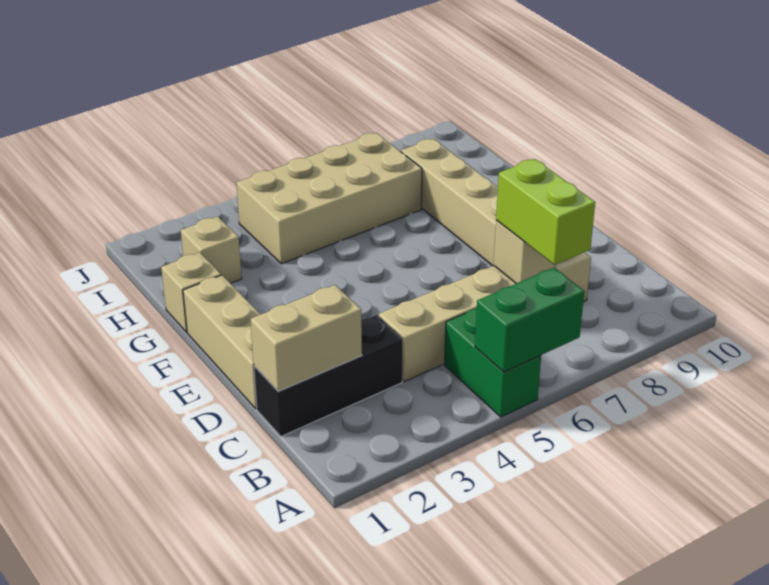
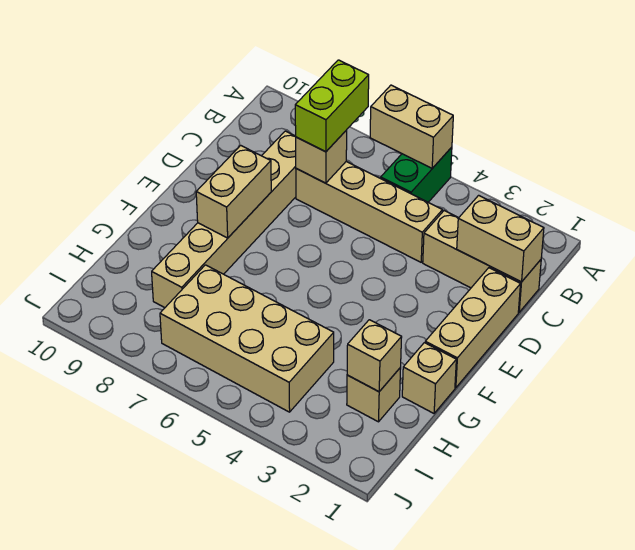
green brick A5:A6 level 2 -> tan brick A5:A6 level 2
black brick C1:C3 level 1 -> tan brick C1:C3 level 1
none -> tan brick E8:F8 level 2
none -> tan brick H2 level 2

